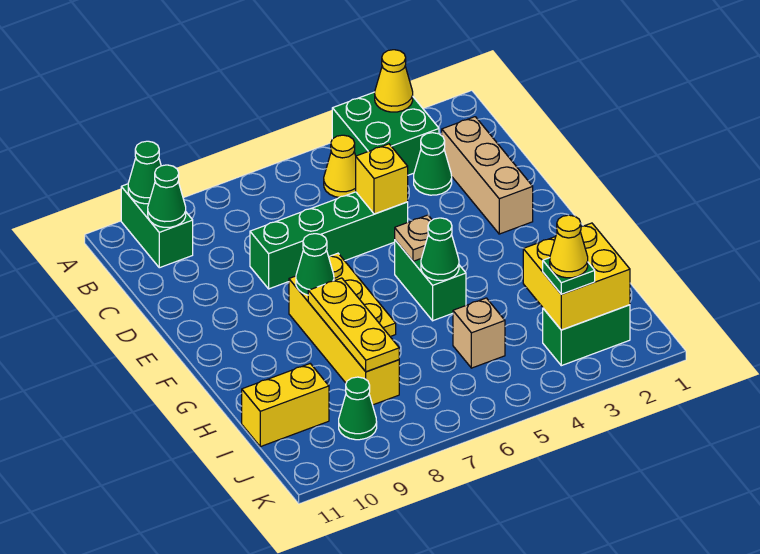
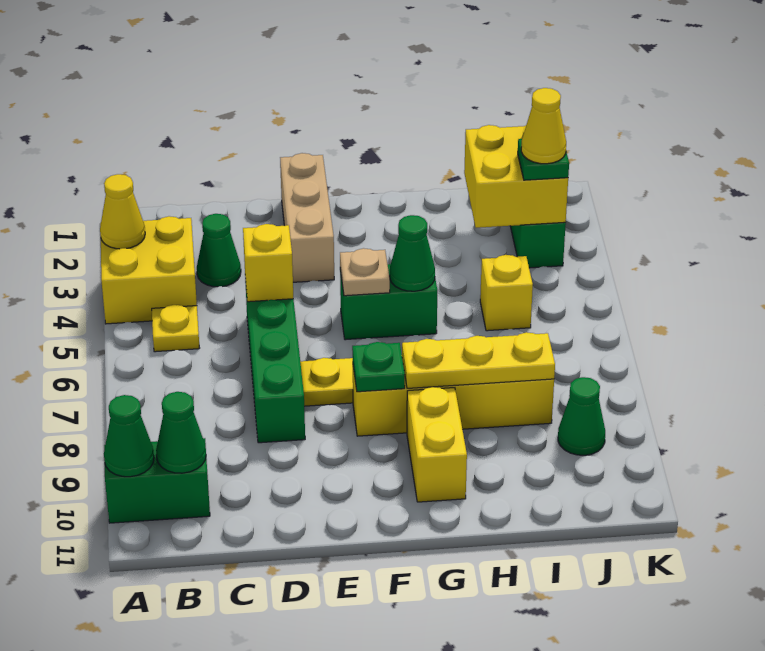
green brick A3:B4 level 1 -> yellow brick A3:B4 level 1
yellow cone B5 level 1 -> yellow plate B5 level 1
tan brick C2:E2 level 1 -> tan brick E1:E3 level 1
green cone F8 level 2 -> green plate F8 level 2
tan brick I5 level 1 -> yellow brick I5 level 1
yellow brick I10:I11 level 1 -> yellow brick G9:G10 level 1

